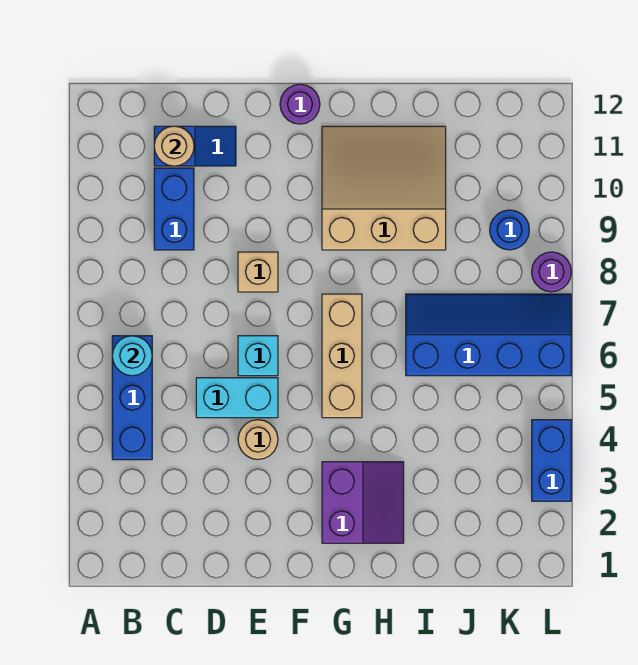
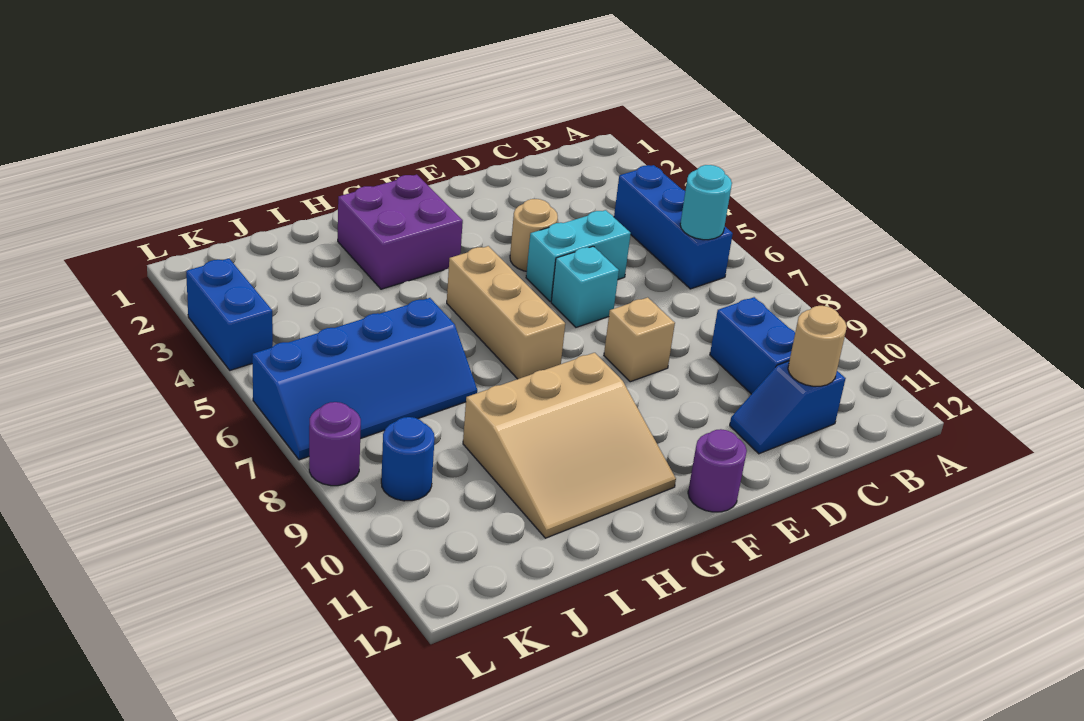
purple slope G2:H3 level 1 top G -> purple brick G2:H3 level 1

